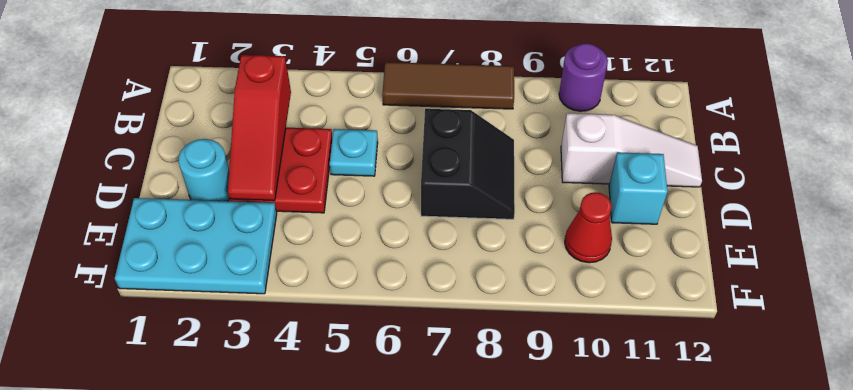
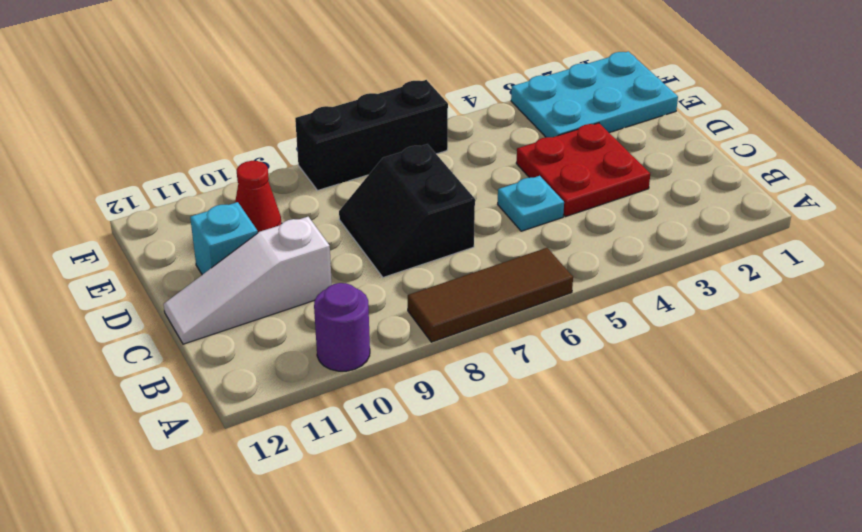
red slope B3:D3 level 2 top B -> none
cyan round brick D2 level 1 -> none
none -> black brick F6:F8 level 1

